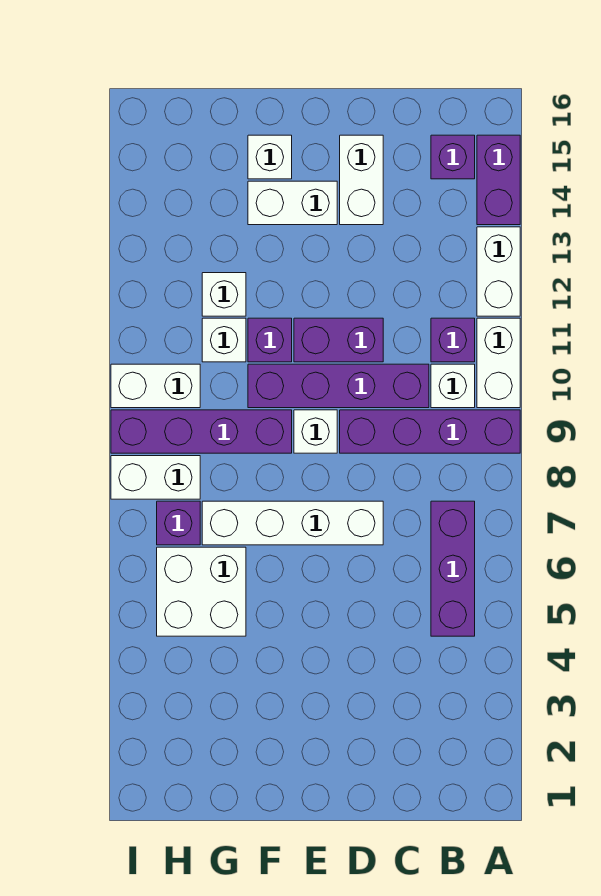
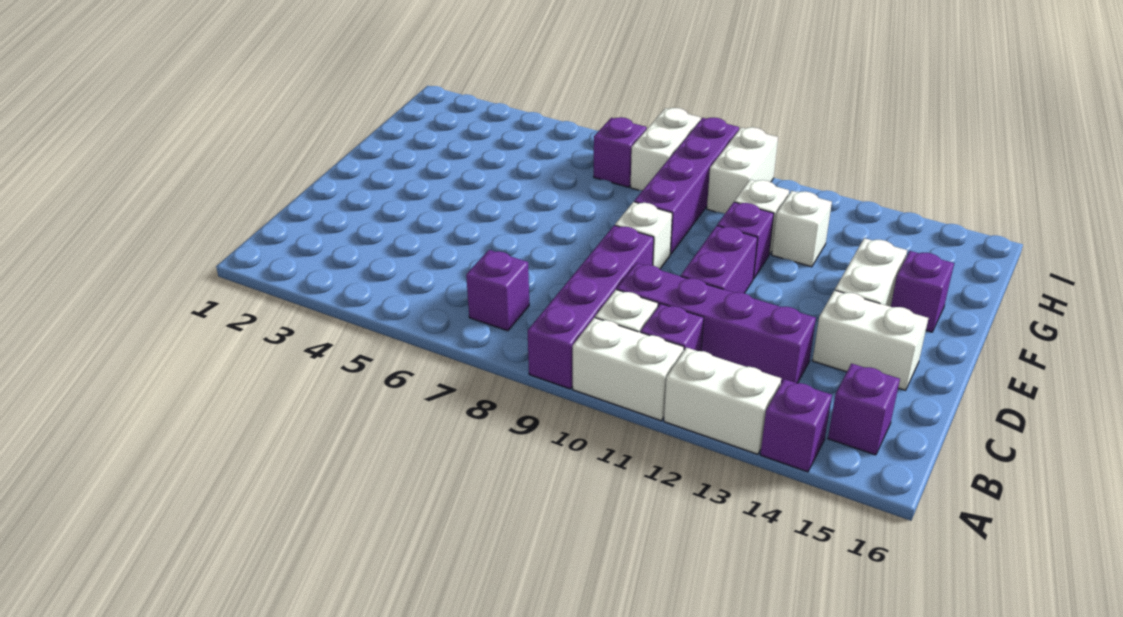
purple brick A14:A15 level 1 -> purple brick A14 level 1
purple brick B5:B7 level 1 -> purple brick B7 level 1
purple brick C10:F10 level 1 -> purple brick C10:C13 level 1
white brick D7:G7 level 1 -> none
white brick F15 level 1 -> purple brick F15 level 1
white brick G5:H6 level 1 -> none

